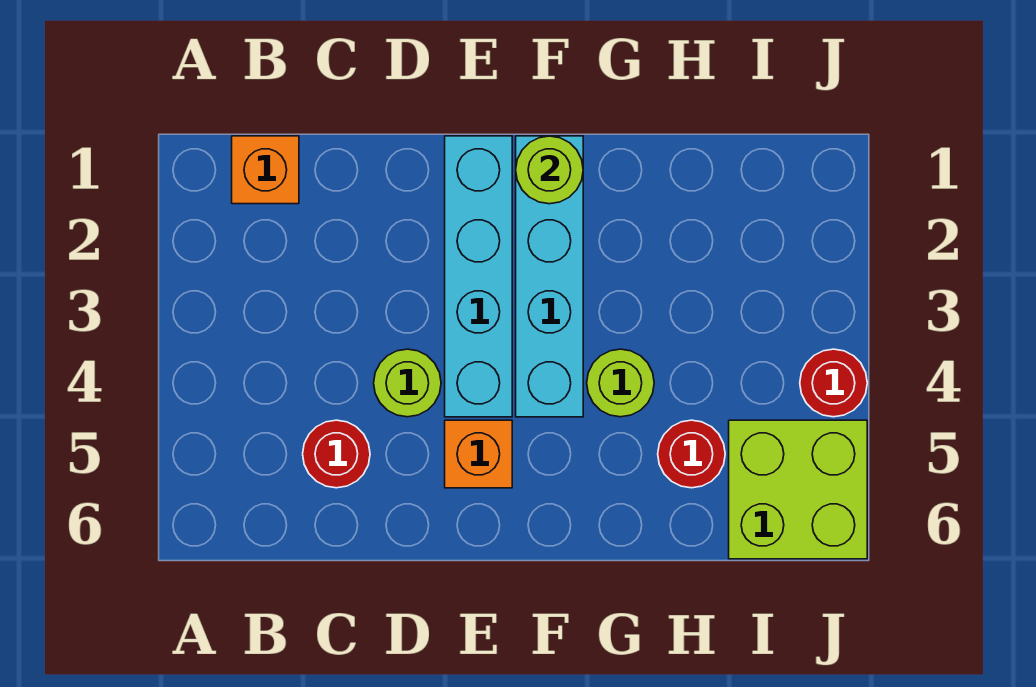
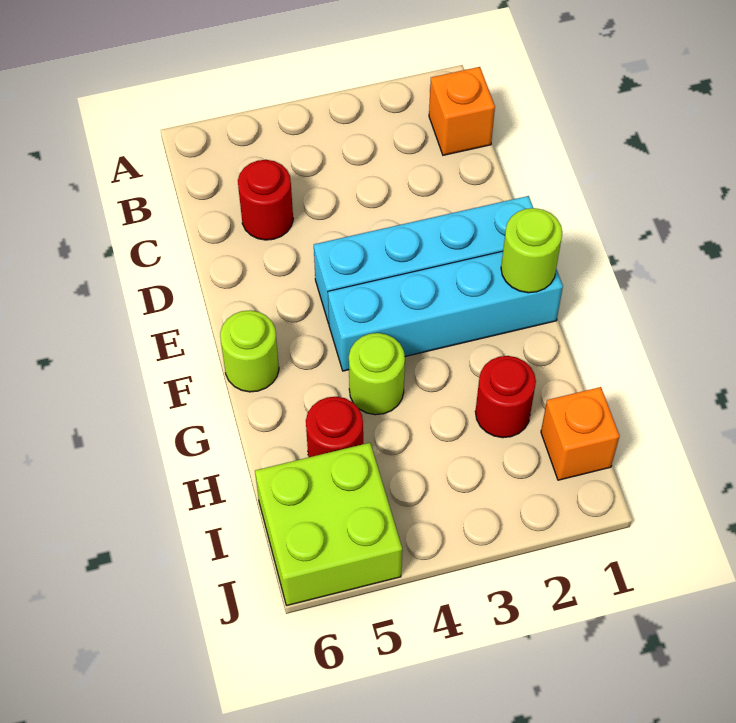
lime round brick D4 level 1 -> lime round brick F6 level 1
orange brick E5 level 1 -> orange brick I1 level 1
red round brick J4 level 1 -> red round brick H2 level 1

